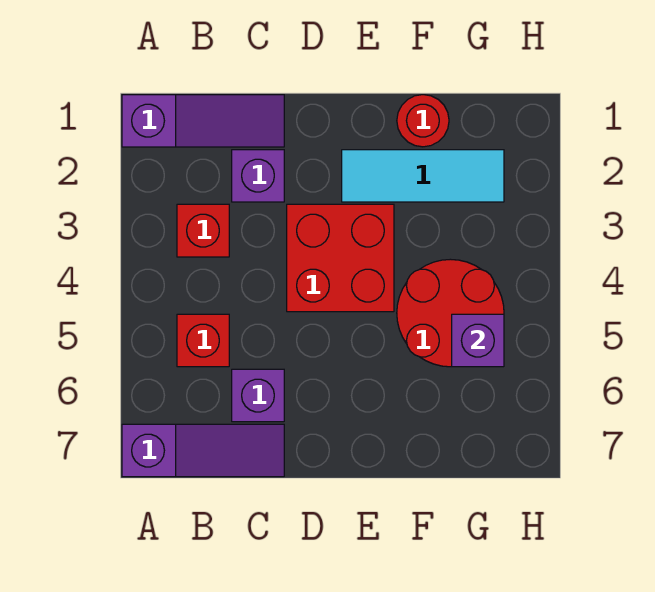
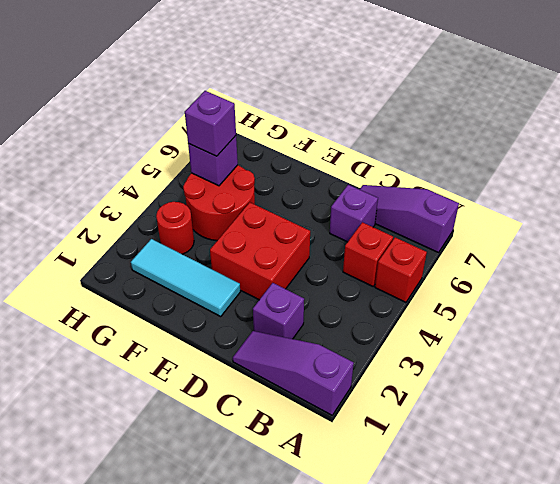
red brick B3 level 1 -> red brick A5 level 1
red round brick F1 level 1 -> red round brick G3 level 1
none -> purple brick G5 level 3

